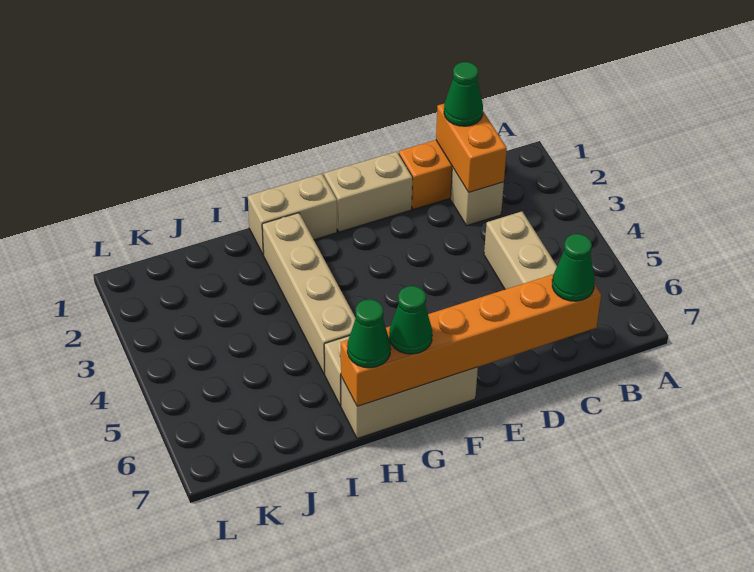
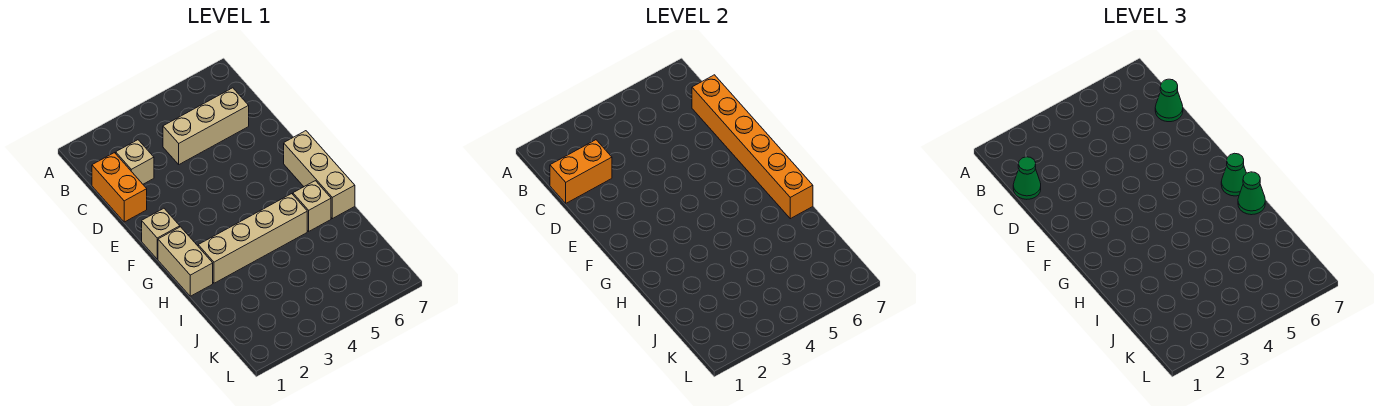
tan brick E1:F1 level 1 -> tan brick F1 level 1

